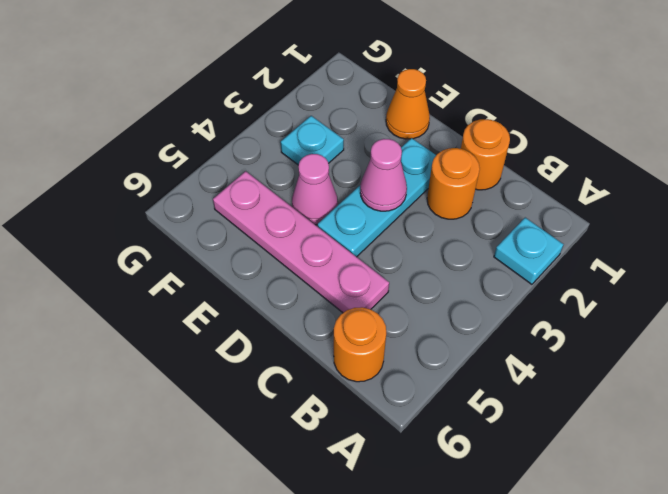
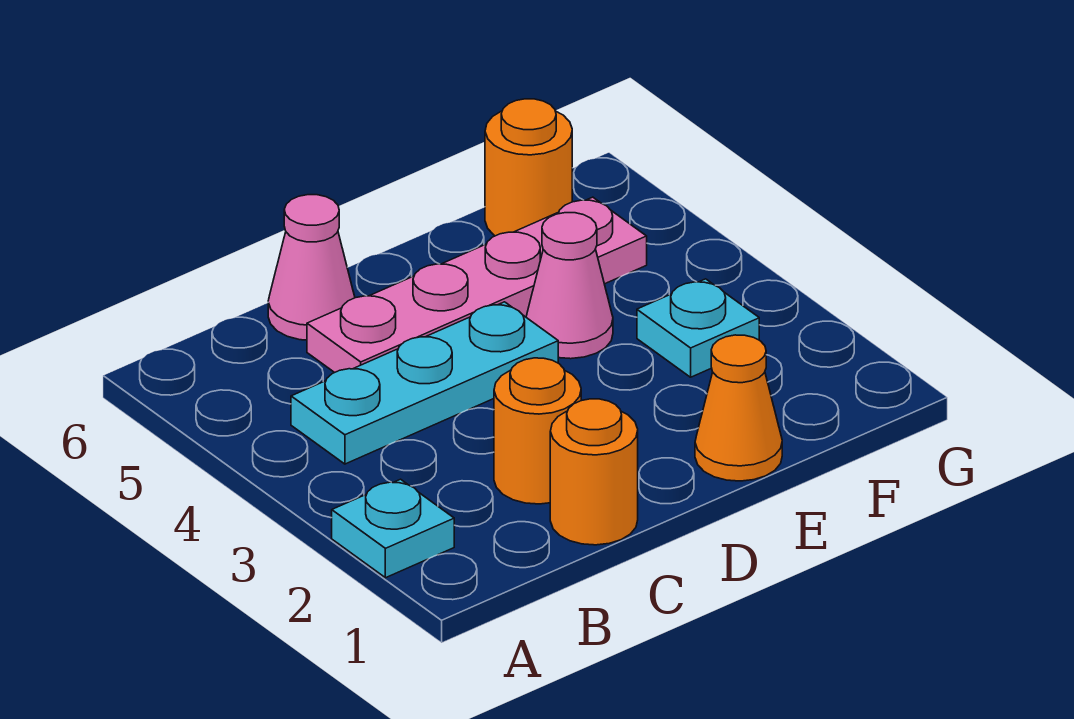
orange round brick B6 level 1 -> orange round brick F6 level 1
cyan plate D2:D4 level 1 -> cyan plate B4:D4 level 1
pink cone D3 level 2 -> pink cone C6 level 1

